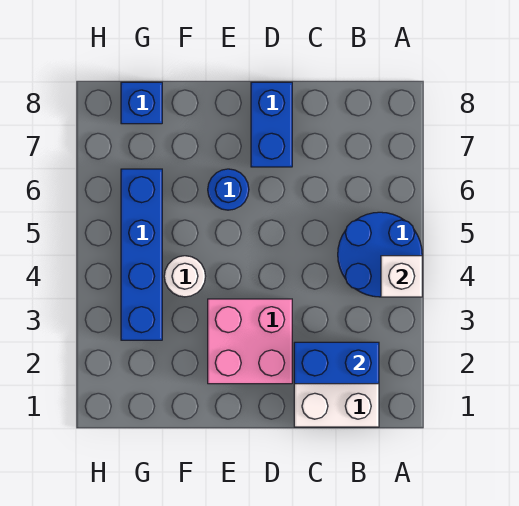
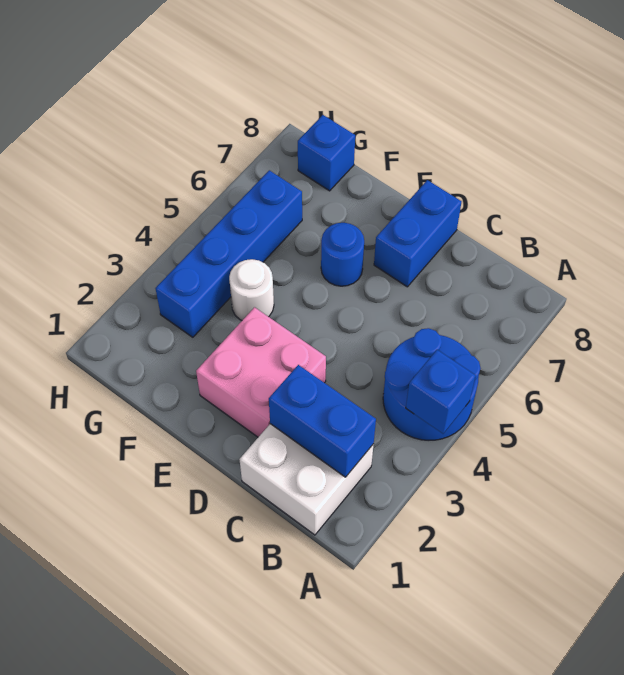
white brick A4 level 2 -> blue brick A4 level 2

